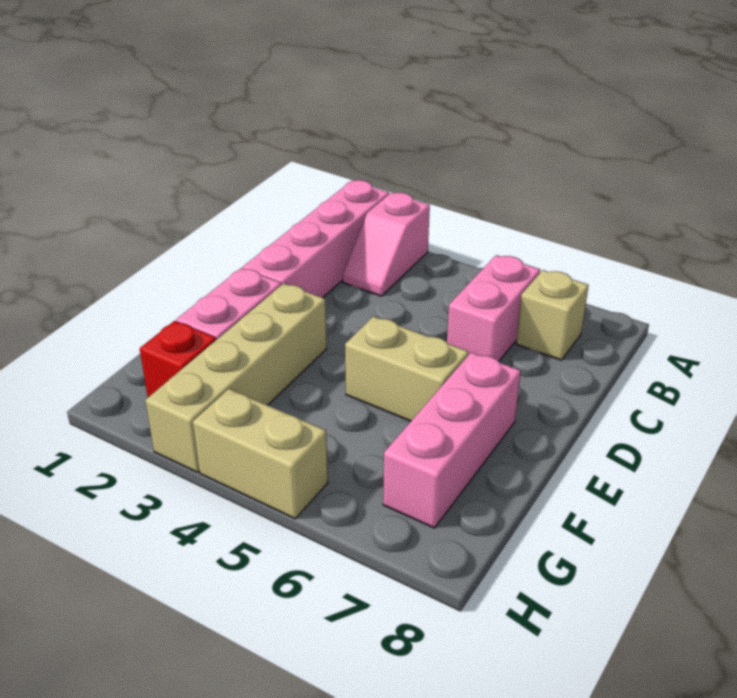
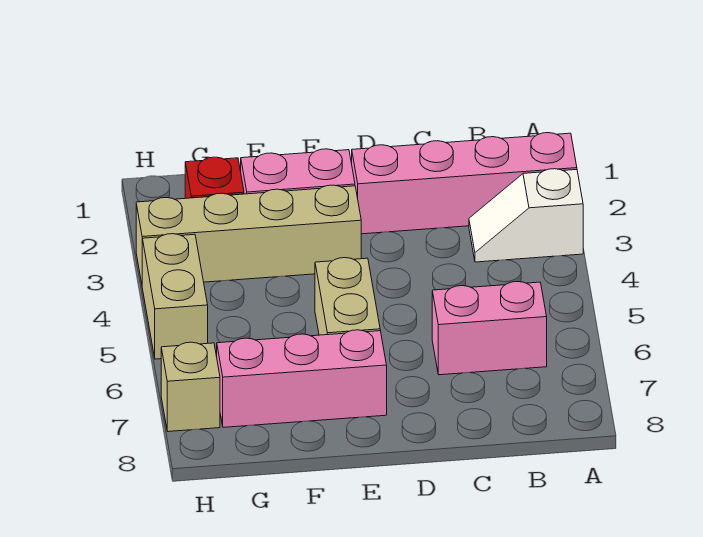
pink slope A3:B3 level 1 top A -> white slope A3:B3 level 1 top A
tan brick B7 level 1 -> tan brick H7 level 1

